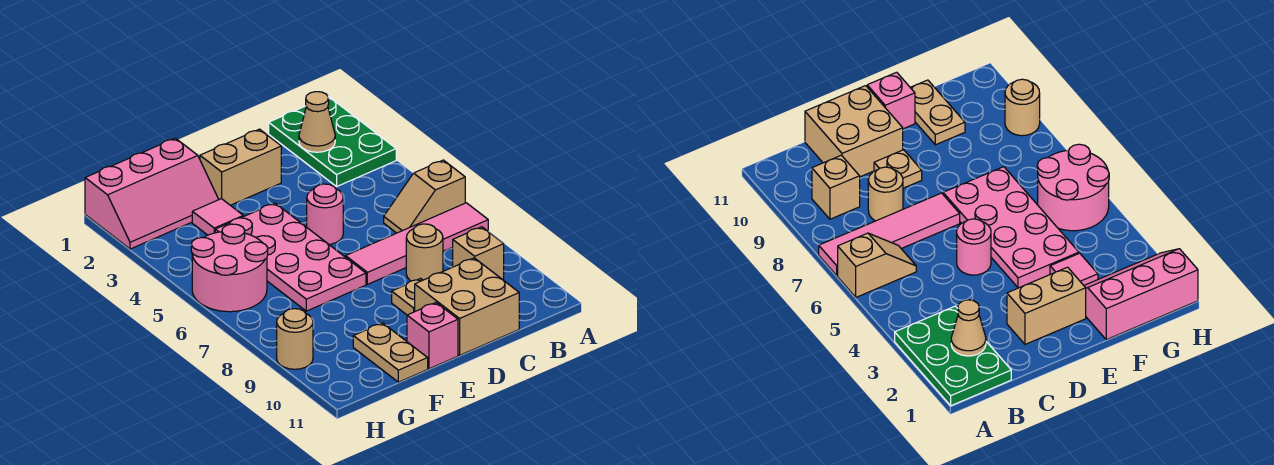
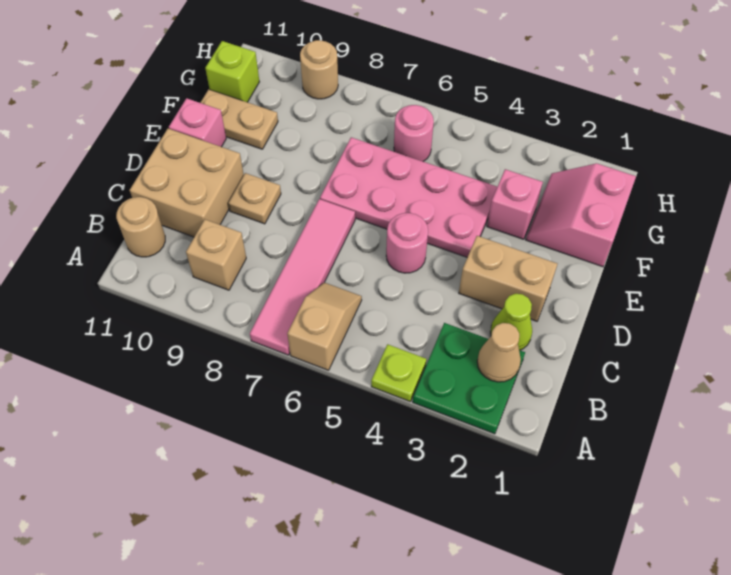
green plate A1:B3 level 1 -> green plate A2:B3 level 1
none -> lime plate A4 level 1
none -> lime cone C2 level 1
tan round brick C8 level 1 -> tan round brick B11 level 1
tan brick D2:E2 level 1 -> tan brick D2:D3 level 1
pink slope F1:H2 level 1 top 1 -> pink slope F1:G2 level 1 top 1
pink tile F3 level 1 -> pink brick F3 level 1
pink round brick G5:H6 level 1 -> pink round brick G6 level 1
none -> lime brick G11 level 1

